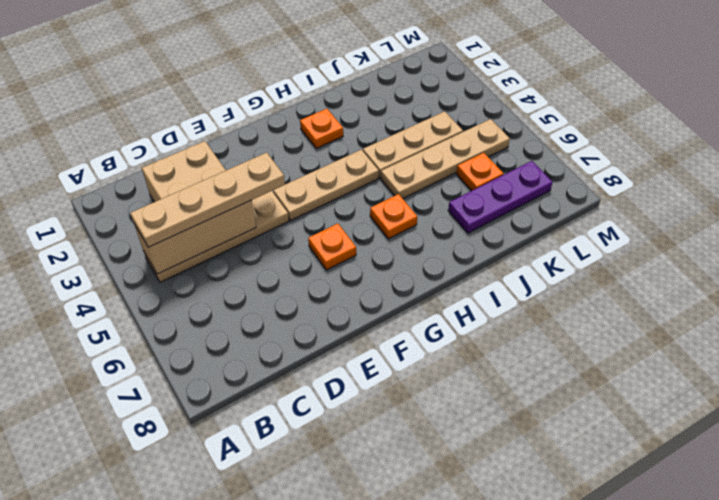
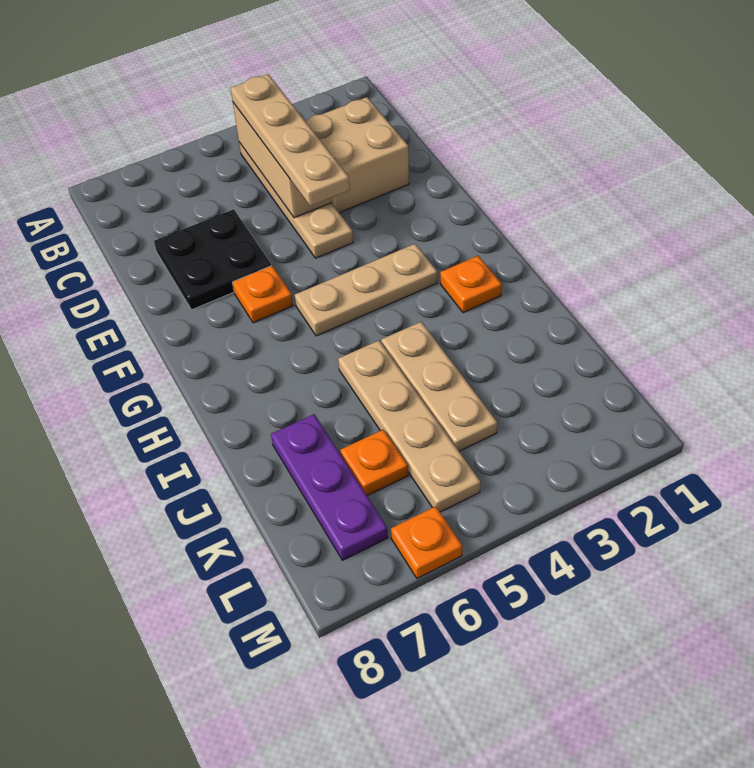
none -> black plate D6:E7 level 1
tan plate F4:H4 level 1 -> tan plate G3:G5 level 1
orange plate H6 level 1 -> orange plate M6 level 1

